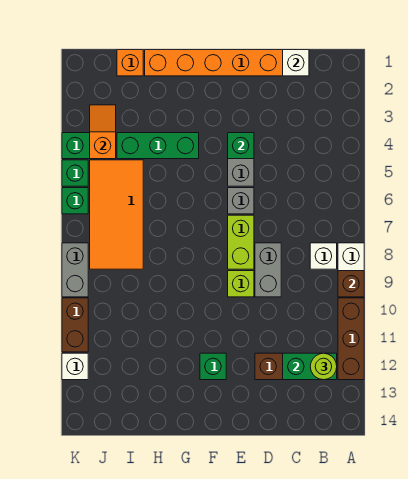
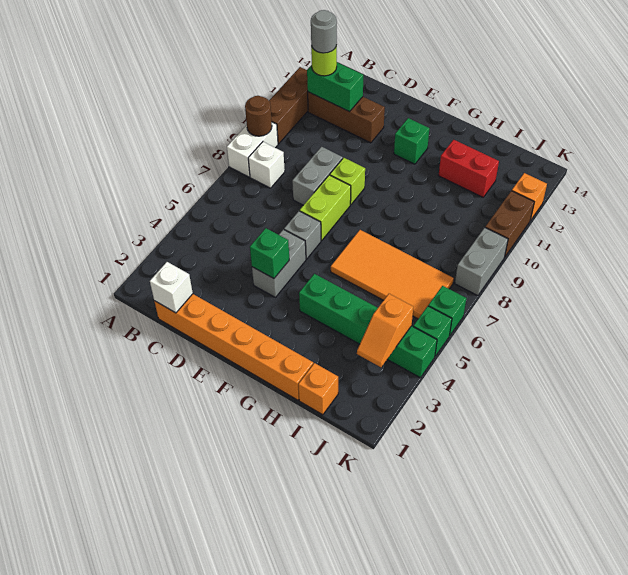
brown brick A9 level 2 -> brown round brick A9 level 2
none -> grey round brick B12 level 4
none -> red brick H12:I12 level 1
orange tile I5:J8 level 1 -> orange tile G6:J7 level 1
white brick K12 level 1 -> orange brick K12 level 1

